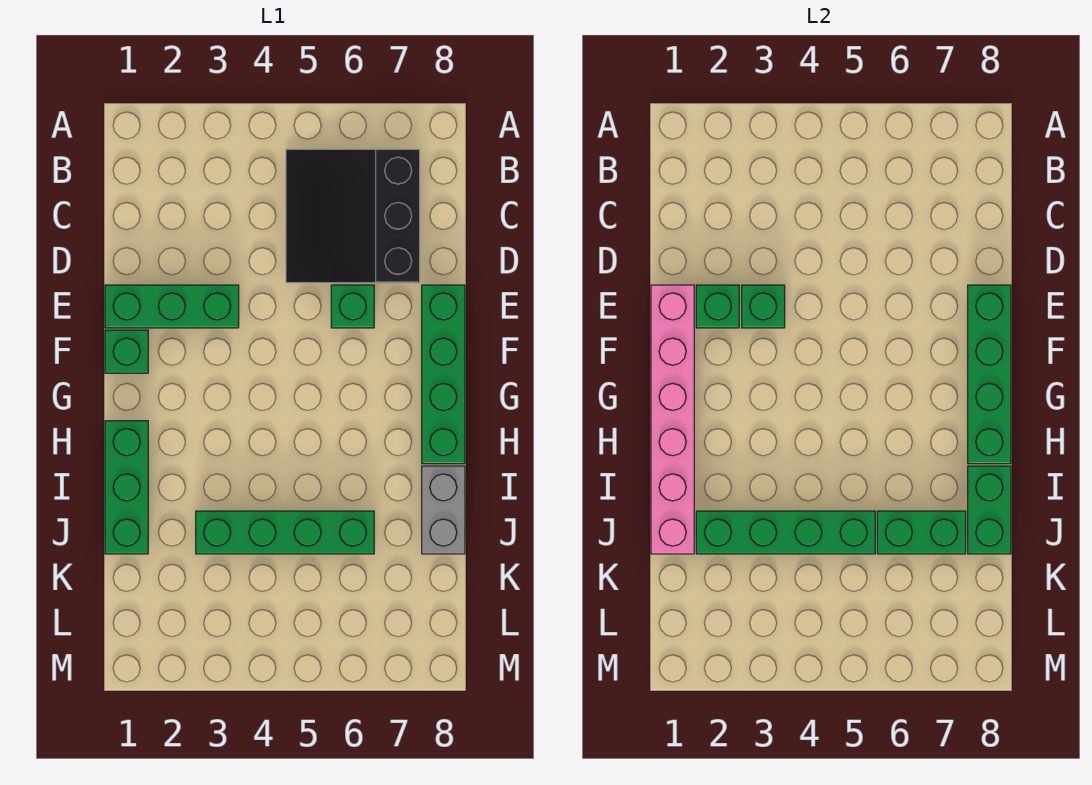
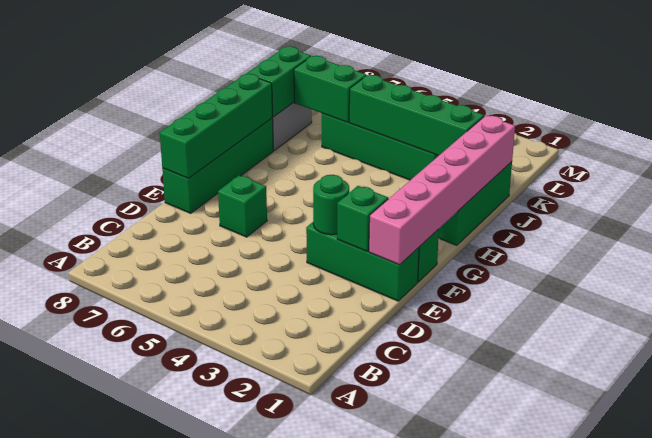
black slope B5:D7 level 1 top 7 -> none
green brick E3 level 2 -> green round brick E3 level 2

